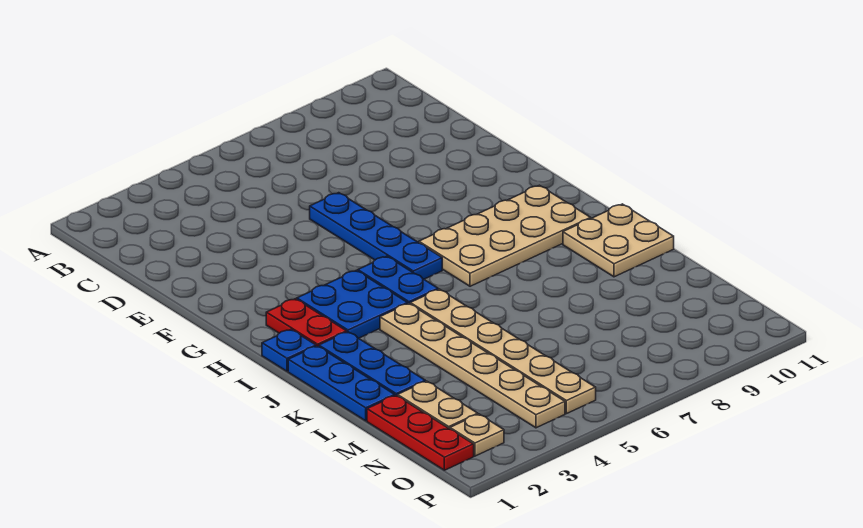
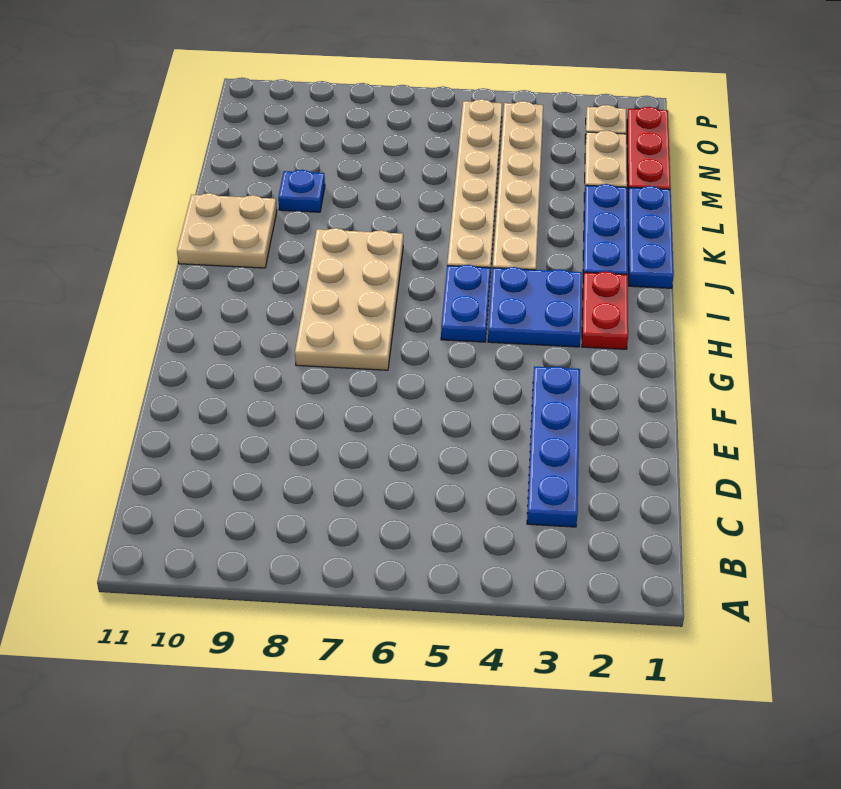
blue plate E6:H6 level 1 -> blue plate C3:F3 level 1
tan plate H7:I10 level 1 -> tan plate G7:J8 level 1
blue plate I1 level 1 -> blue plate L9 level 1

